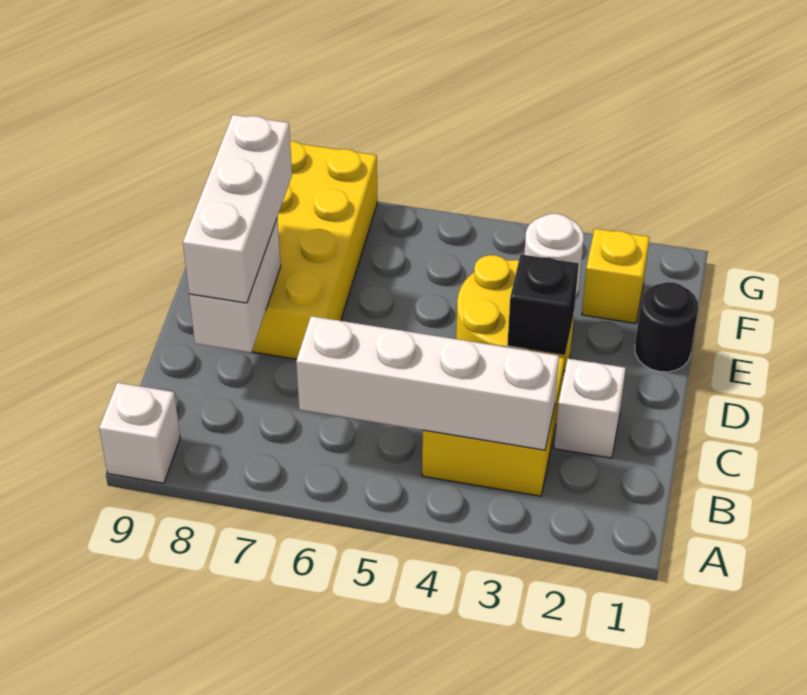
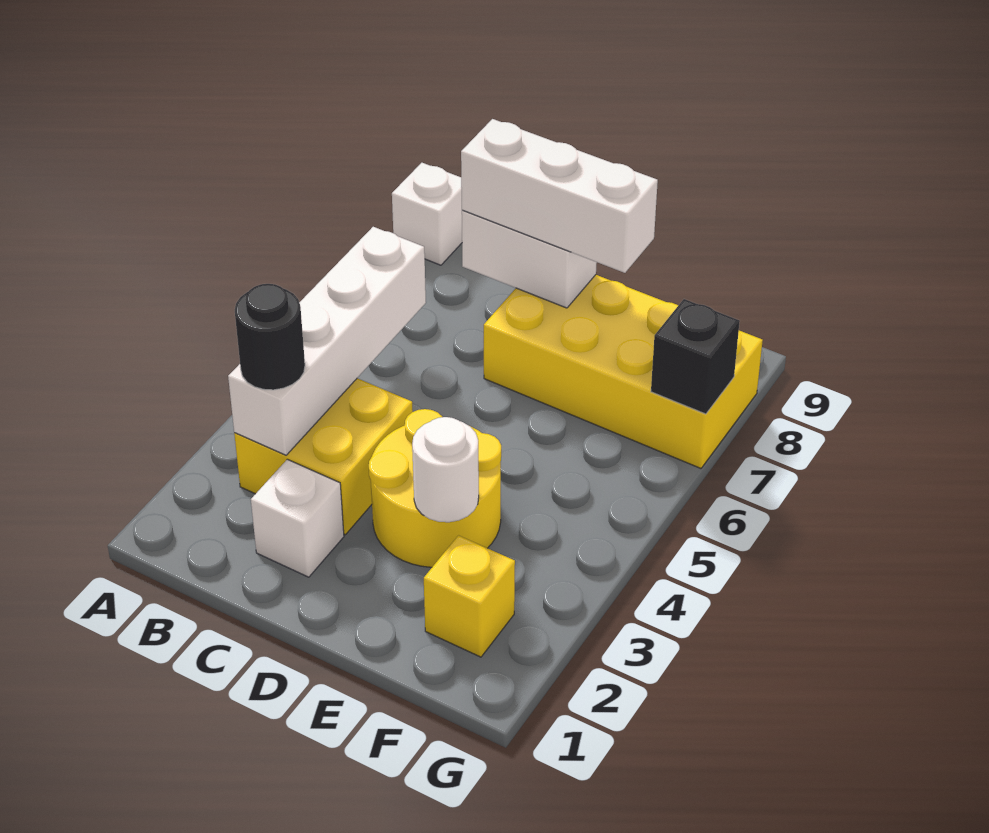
black brick D3 level 2 -> black brick G7 level 2
black round brick E1 level 1 -> black round brick B3 level 3

